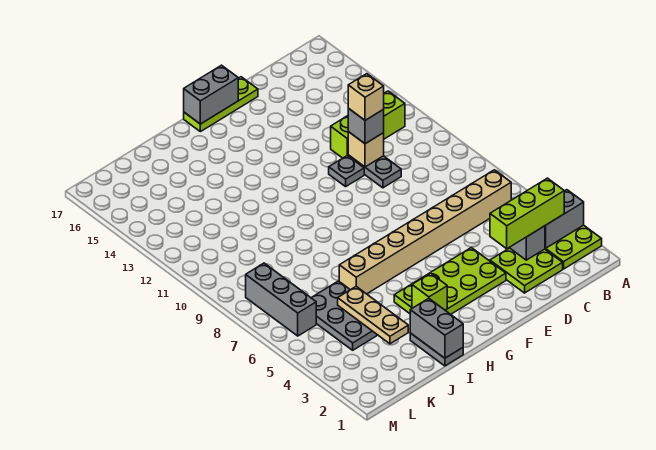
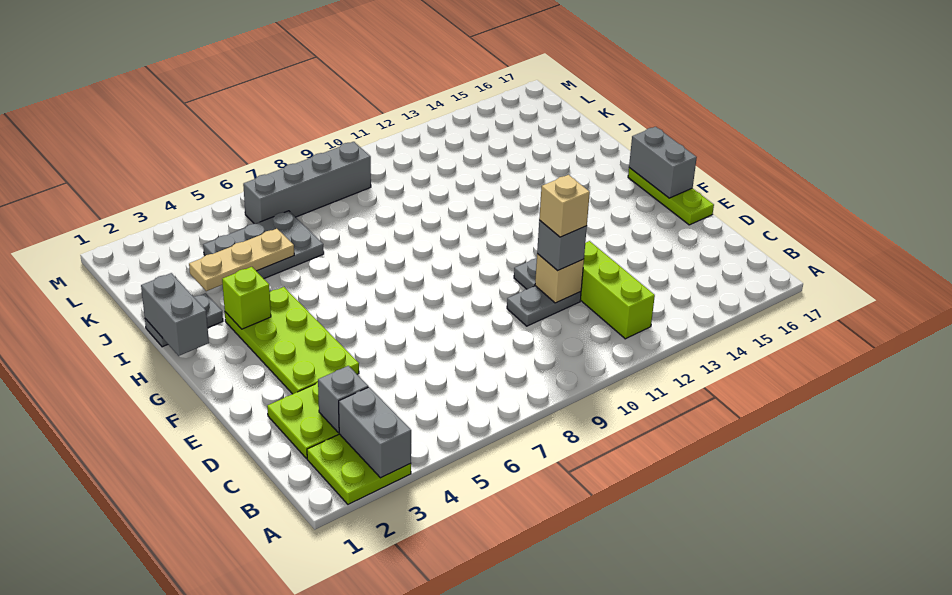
lime brick B3:D3 level 3 -> none
tan brick B6:I6 level 1 -> none
grey brick I1:I2 level 2 -> grey brick H1:I1 level 2
grey brick L6:L8 level 1 -> grey brick L6:L9 level 1

